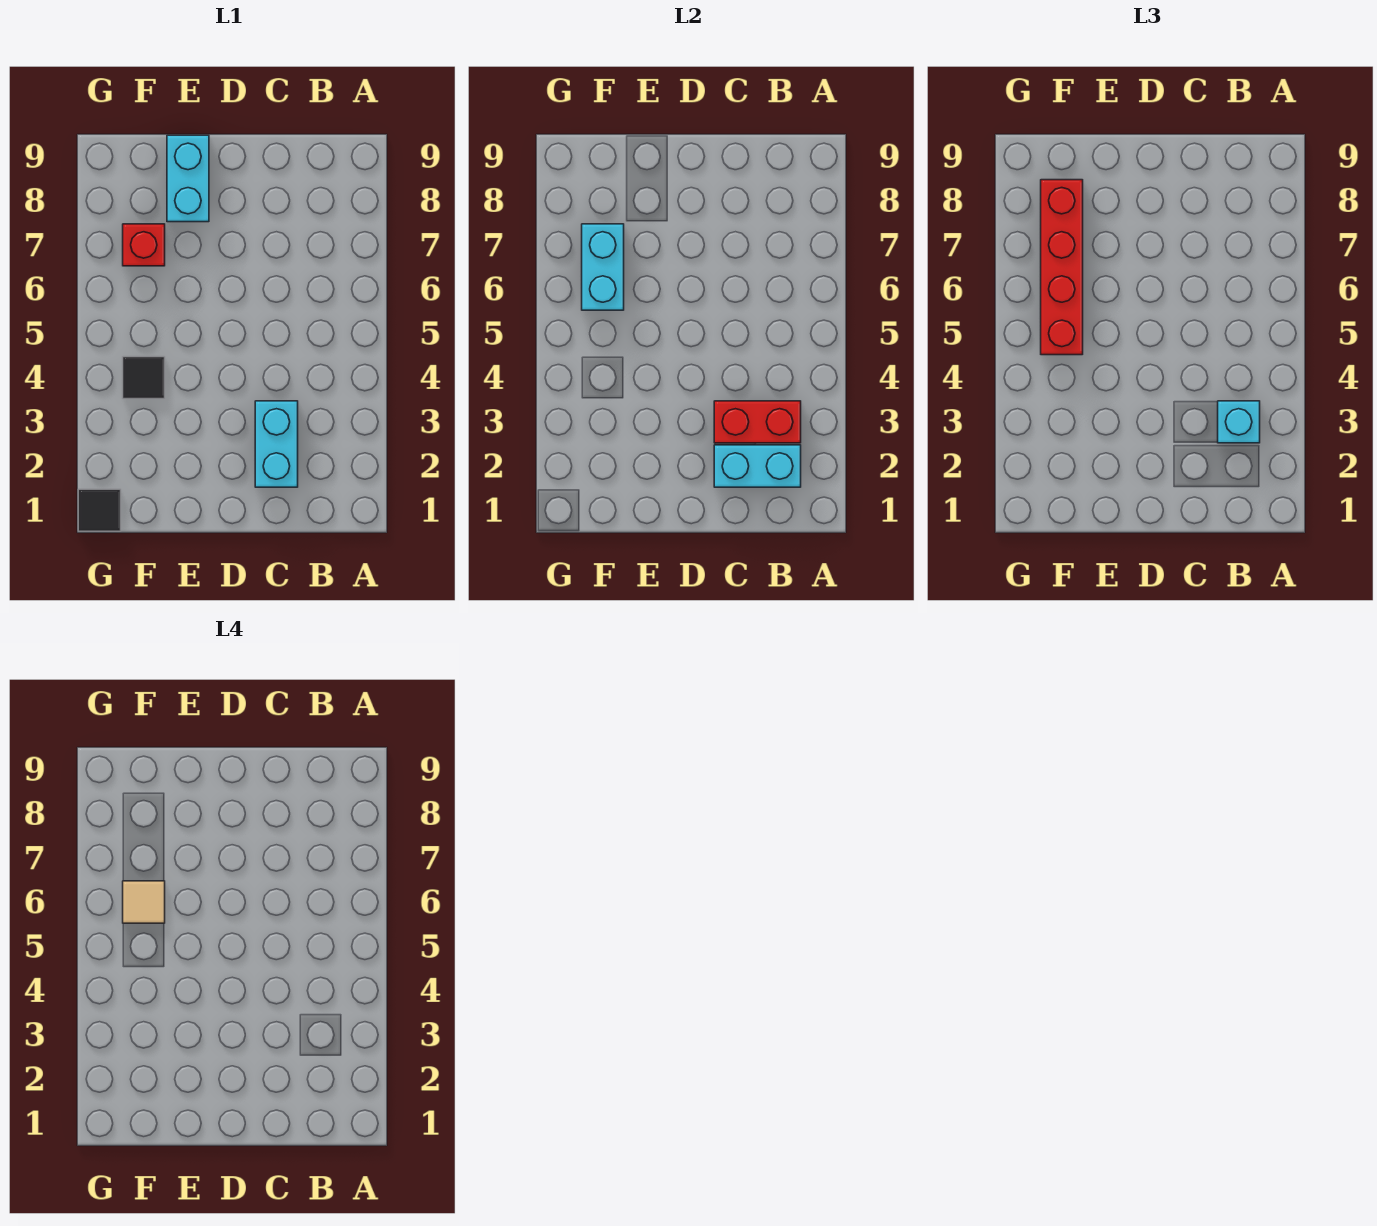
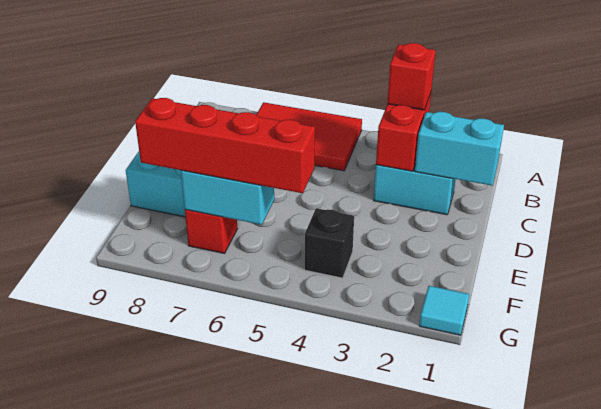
none -> red tile A5:B7 level 1
cyan brick B2:C2 level 2 -> cyan brick C1:C2 level 2
cyan brick B3 level 3 -> red brick B3 level 3
black tile F4 level 1 -> black brick F4 level 1
tan tile F6 level 4 -> none
black tile G1 level 1 -> cyan tile G1 level 1

